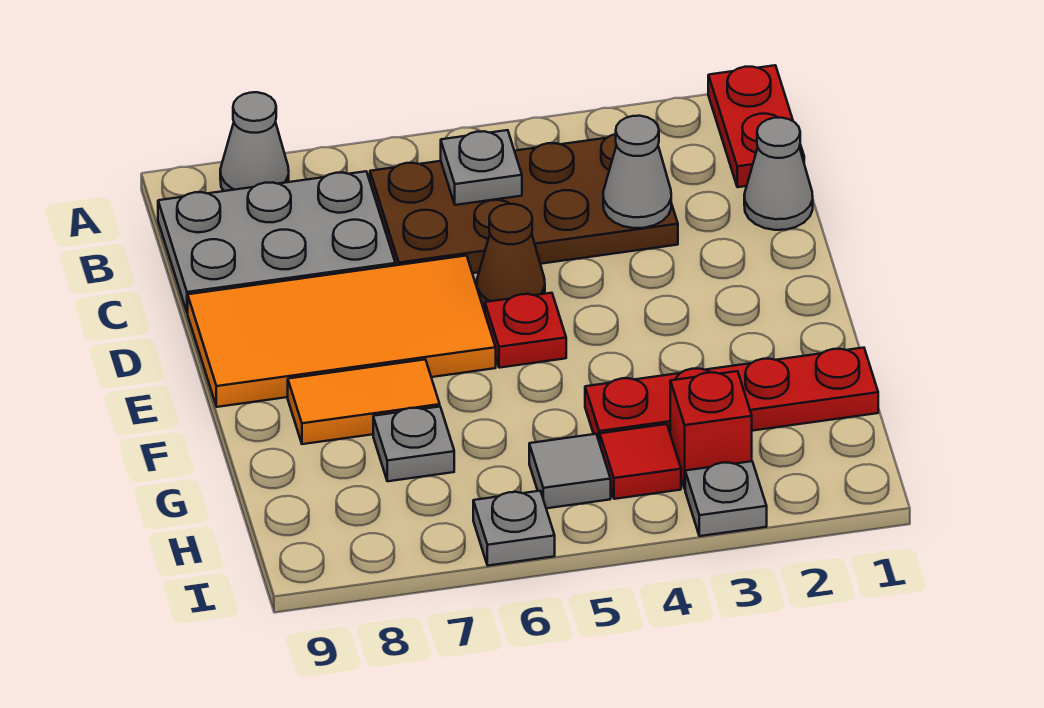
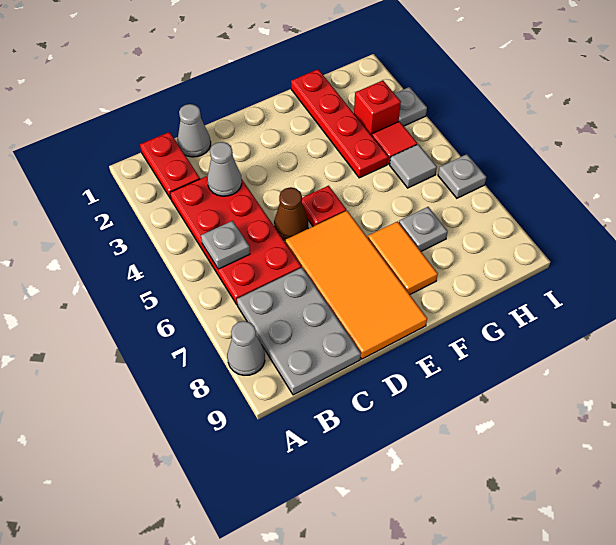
red plate A1:B1 level 1 -> red plate B1:B2 level 1
brown plate B3:C6 level 1 -> red plate B3:C6 level 1

